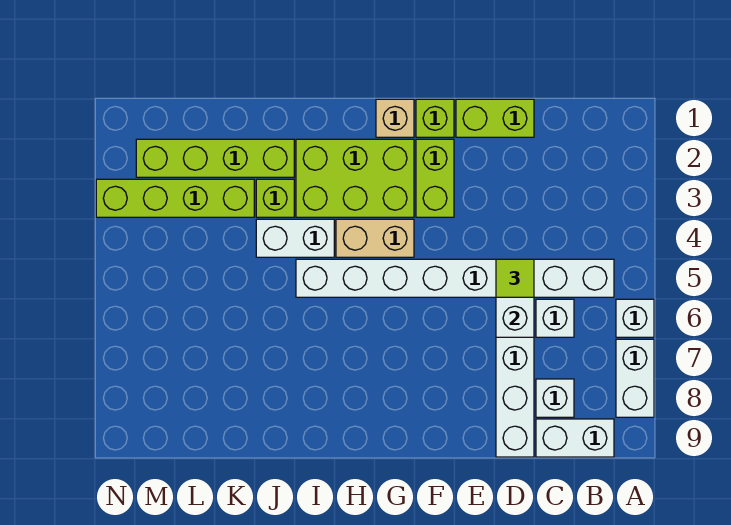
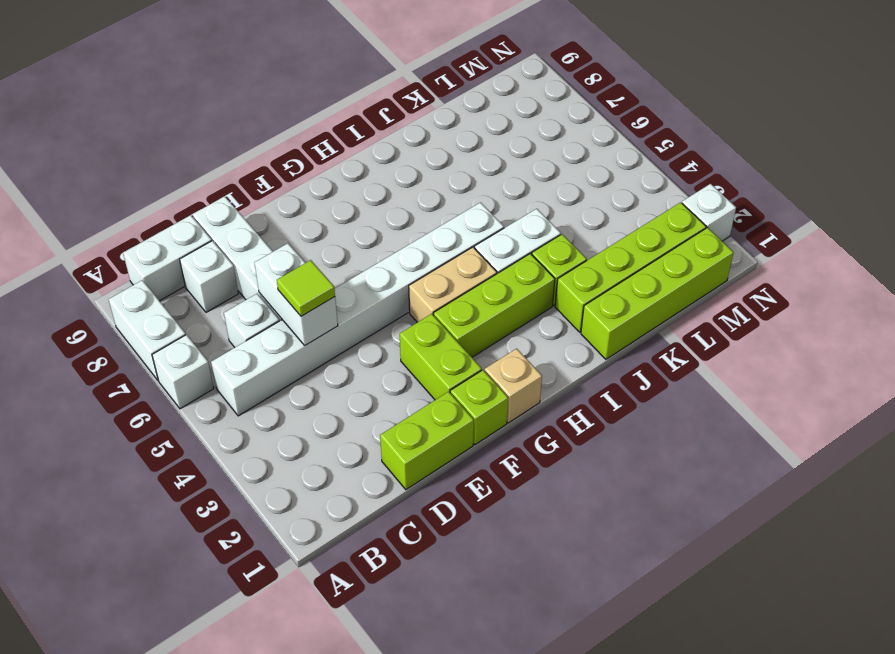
lime brick G2:I3 level 1 -> lime brick G3:I3 level 1
lime brick K3:N3 level 1 -> lime brick J1:M1 level 1
none -> white brick N2 level 1

